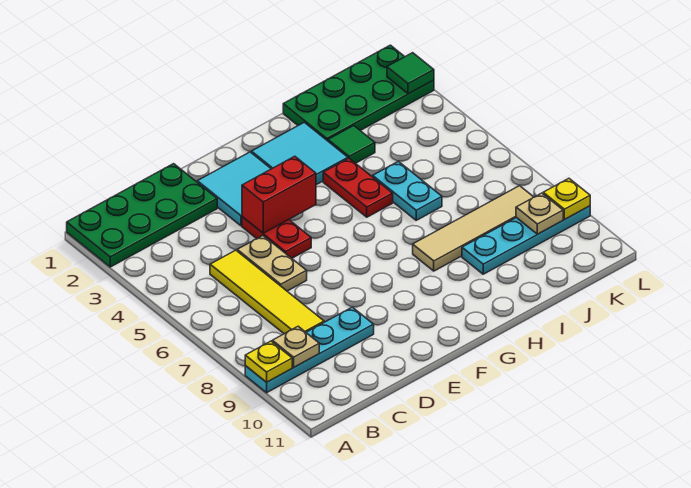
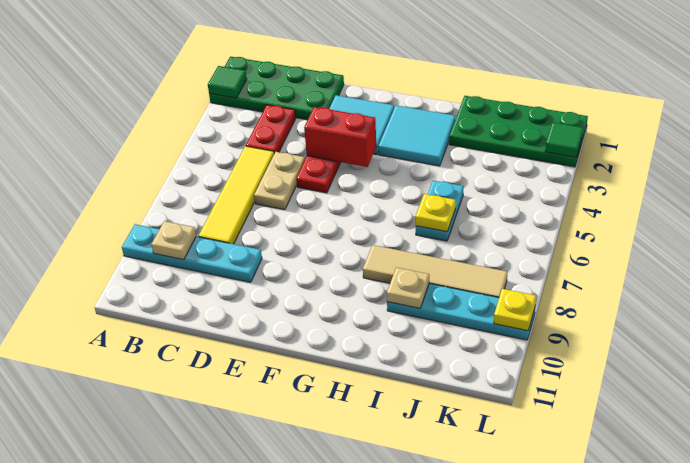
yellow plate A9 level 2 -> yellow plate I6 level 2
red plate H4:H5 level 1 -> red plate C3:C4 level 1
green tile I3 level 1 -> green tile A2 level 2
tan plate K9 level 2 -> tan plate I9 level 2

